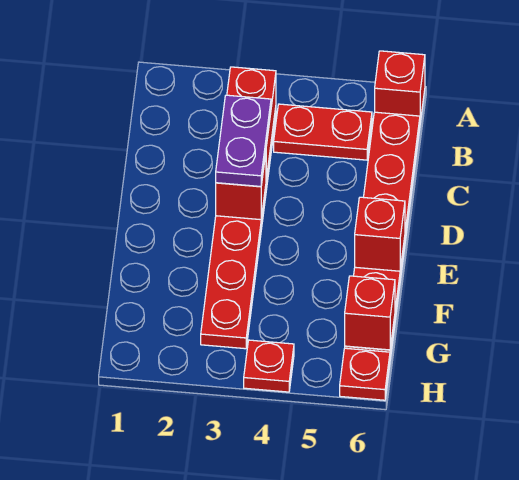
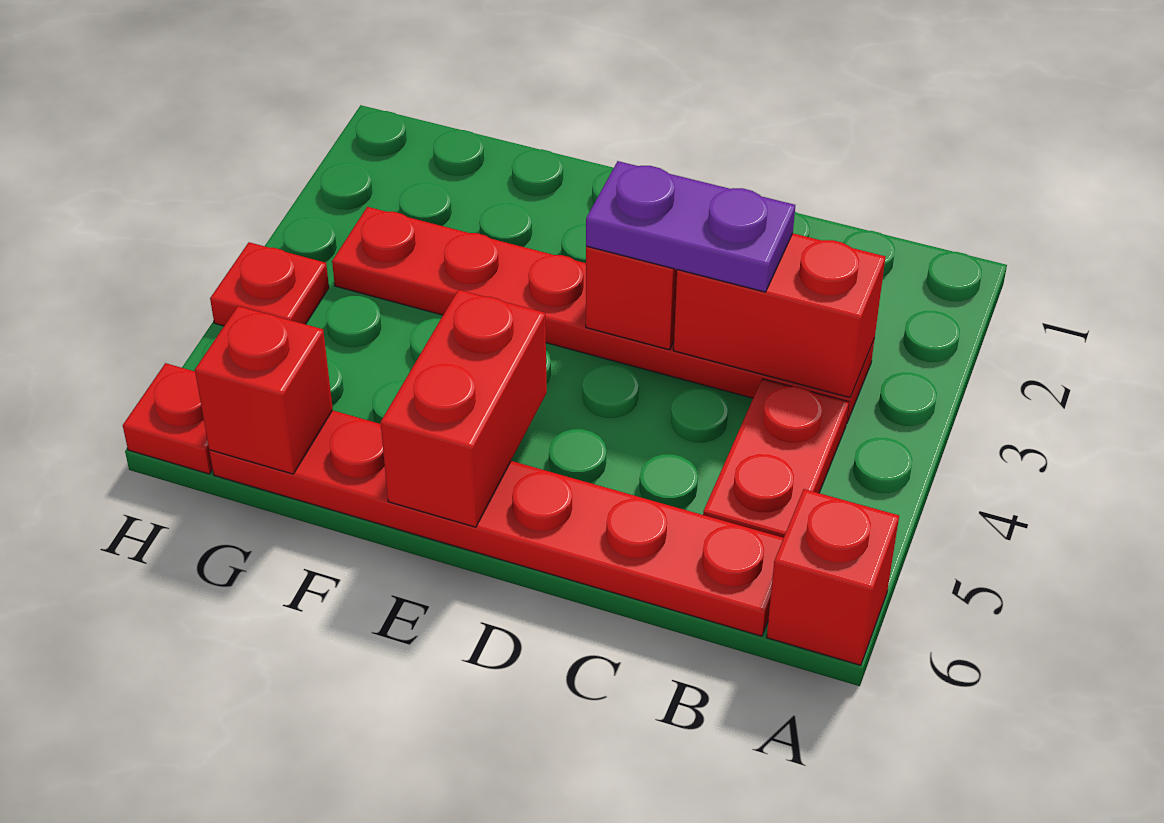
red brick E6 level 2 -> red brick E5:E6 level 2

